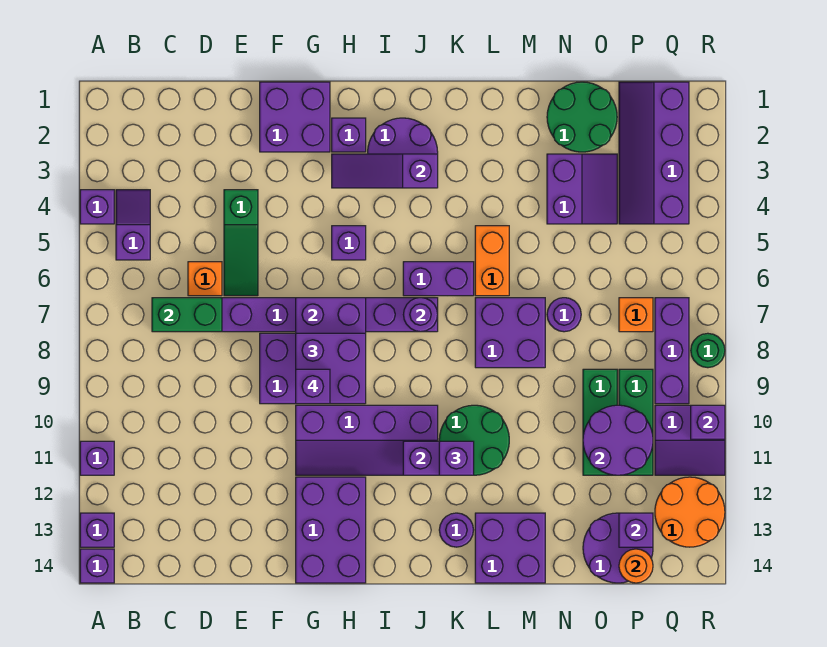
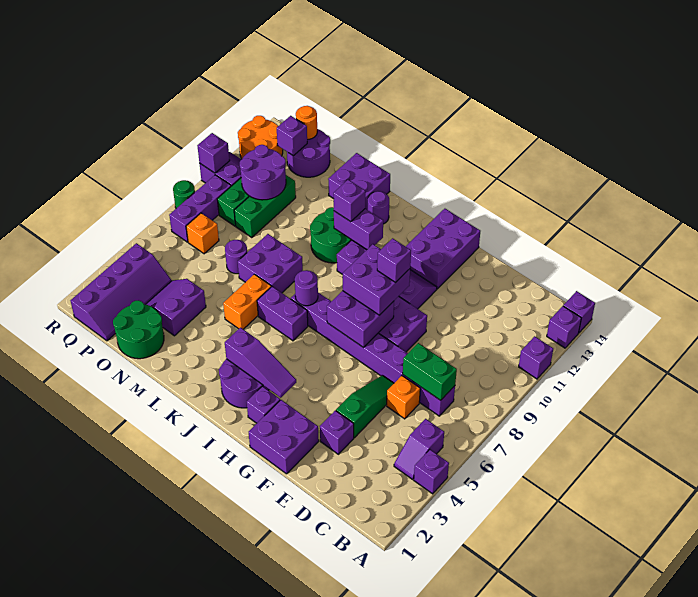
purple brick H5 level 1 -> purple brick E3 level 1

